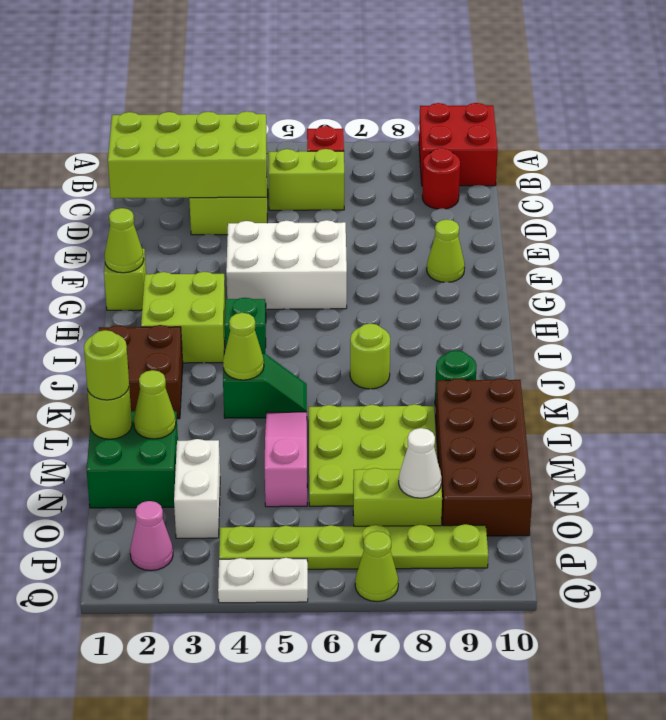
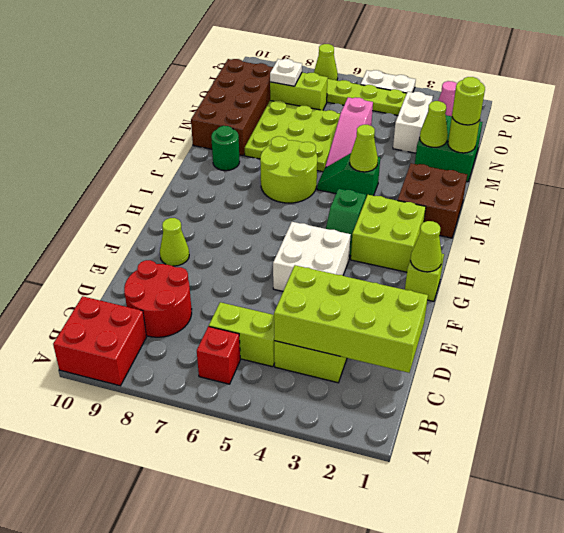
red round brick C9 level 1 -> red round brick C8:D9 level 1
white brick F4:G6 level 1 -> white brick F4:G5 level 1
lime round brick J7 level 1 -> lime round brick J6:K7 level 1
white cone O8 level 2 -> white plate O8 level 2

